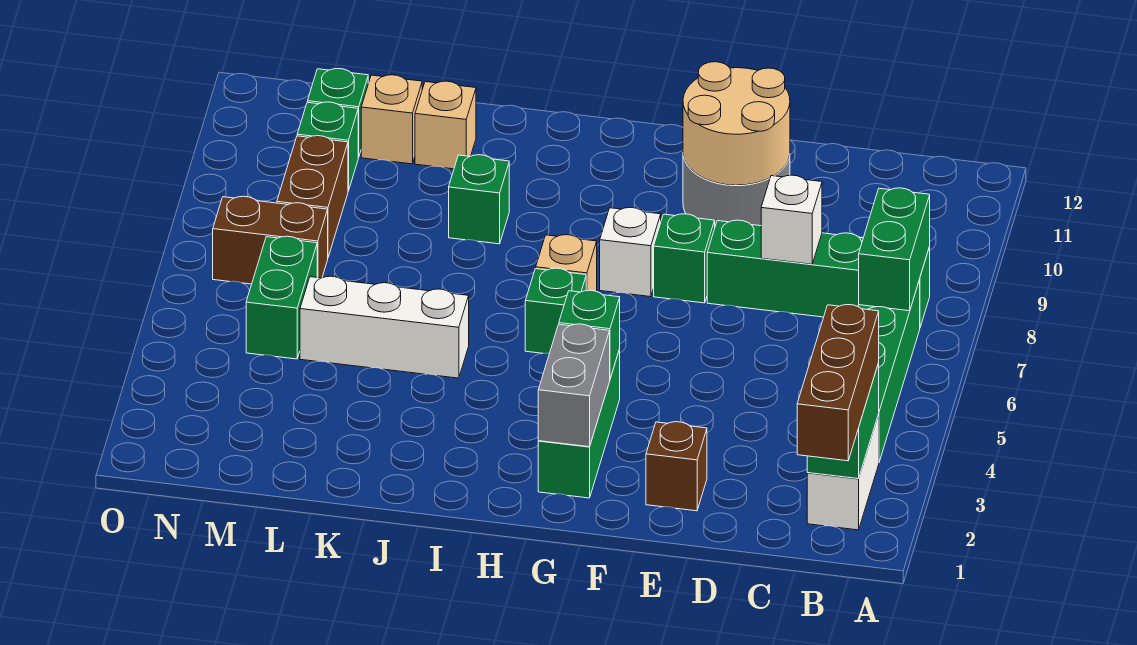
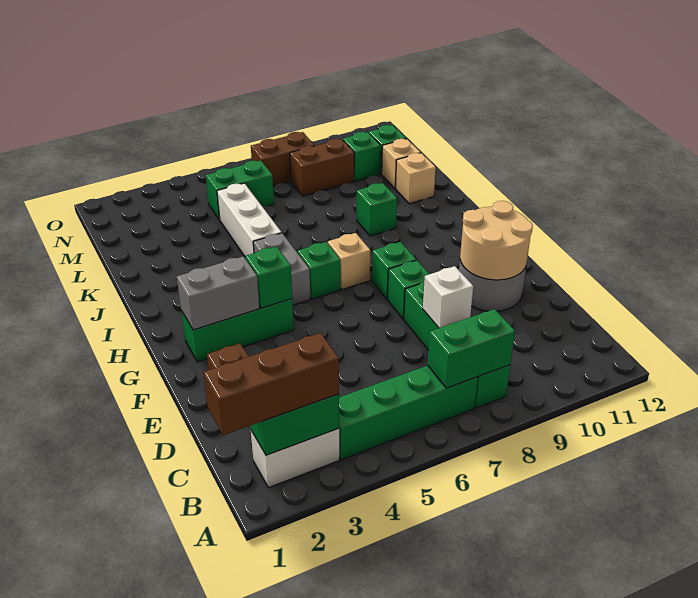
white brick G8 level 1 -> green brick G8 level 1
none -> grey brick H5:I5 level 1
brown brick M7:N7 level 1 -> brown brick N7:N8 level 1

